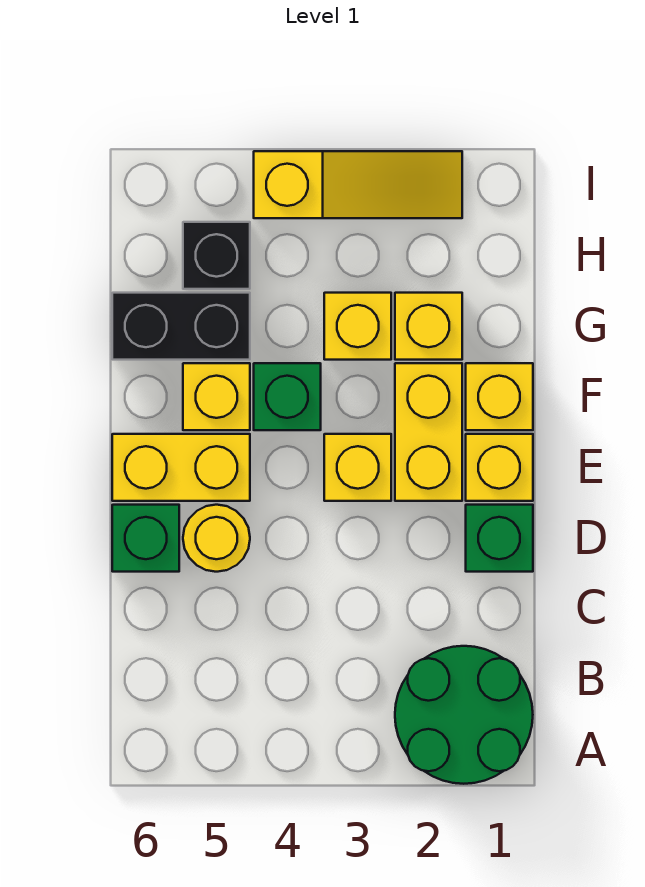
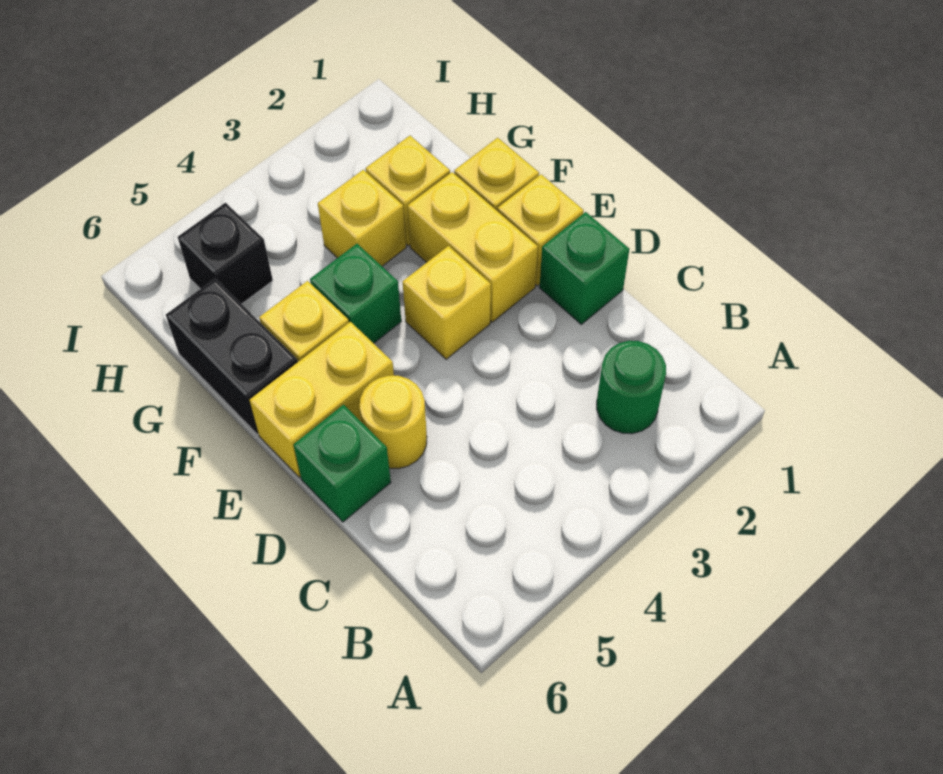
green round brick A1:B2 level 1 -> green round brick B2 level 1
black brick G5:G6 level 1 -> black brick F6:G6 level 1
yellow slope I2:I4 level 1 top 4 -> none

